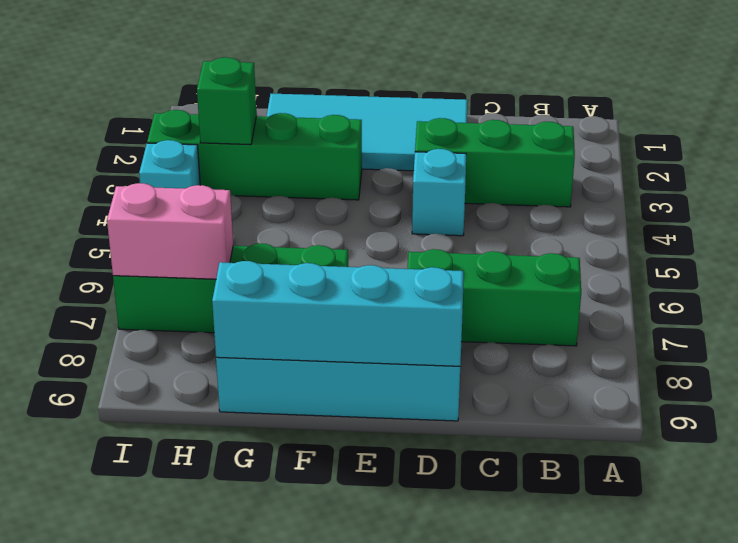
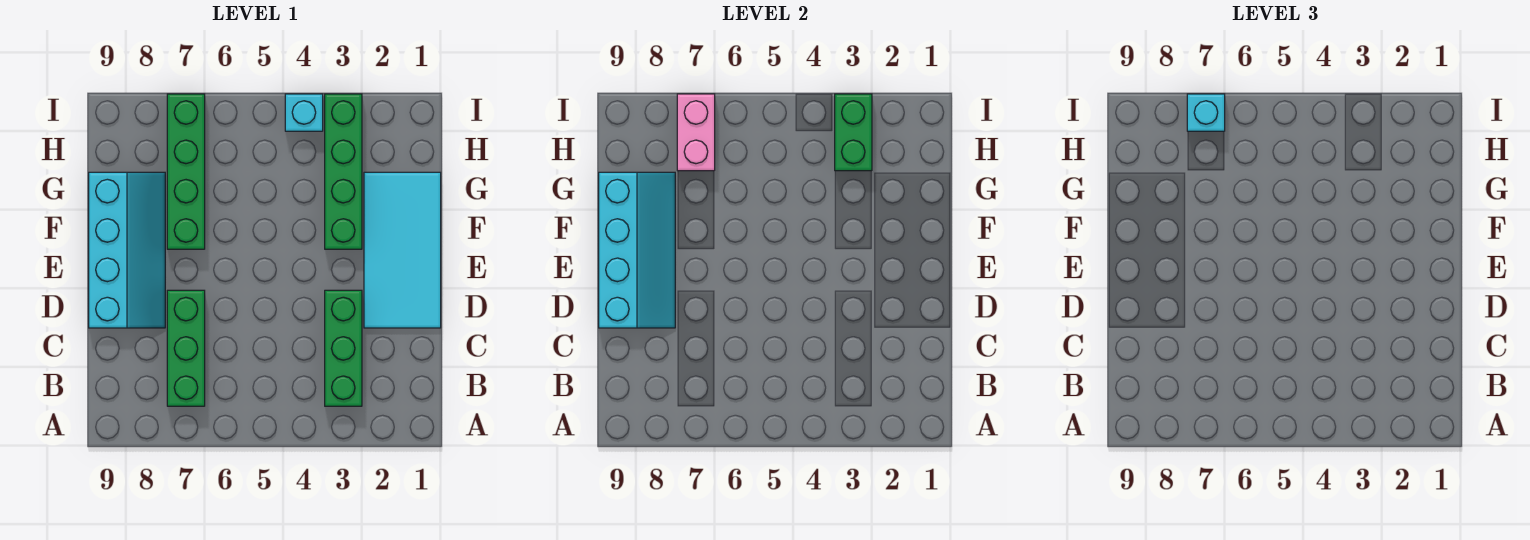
cyan brick D4 level 1 -> cyan brick I7 level 3
green brick H3 level 2 -> green brick H3:I3 level 2

